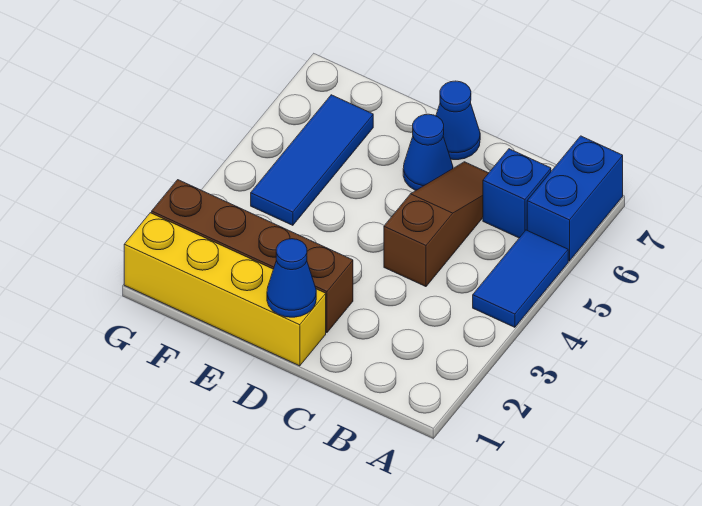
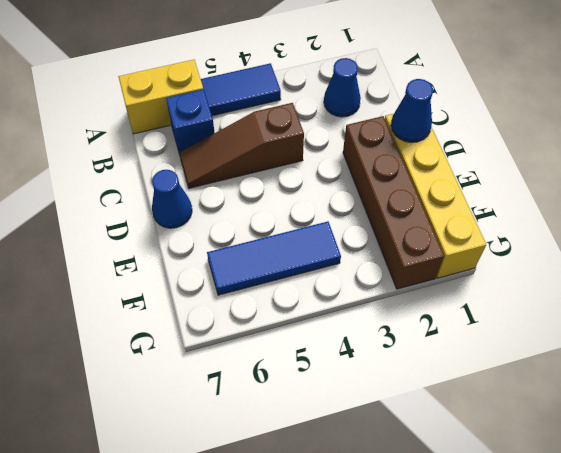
blue brick A6:A7 level 1 -> yellow brick A6:A7 level 1
blue cone D6 level 1 -> blue cone B2 level 1

